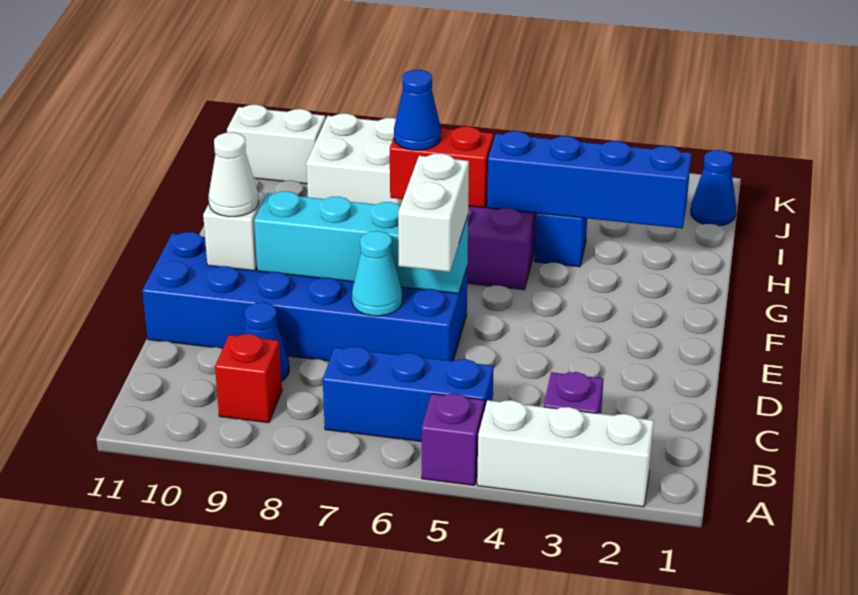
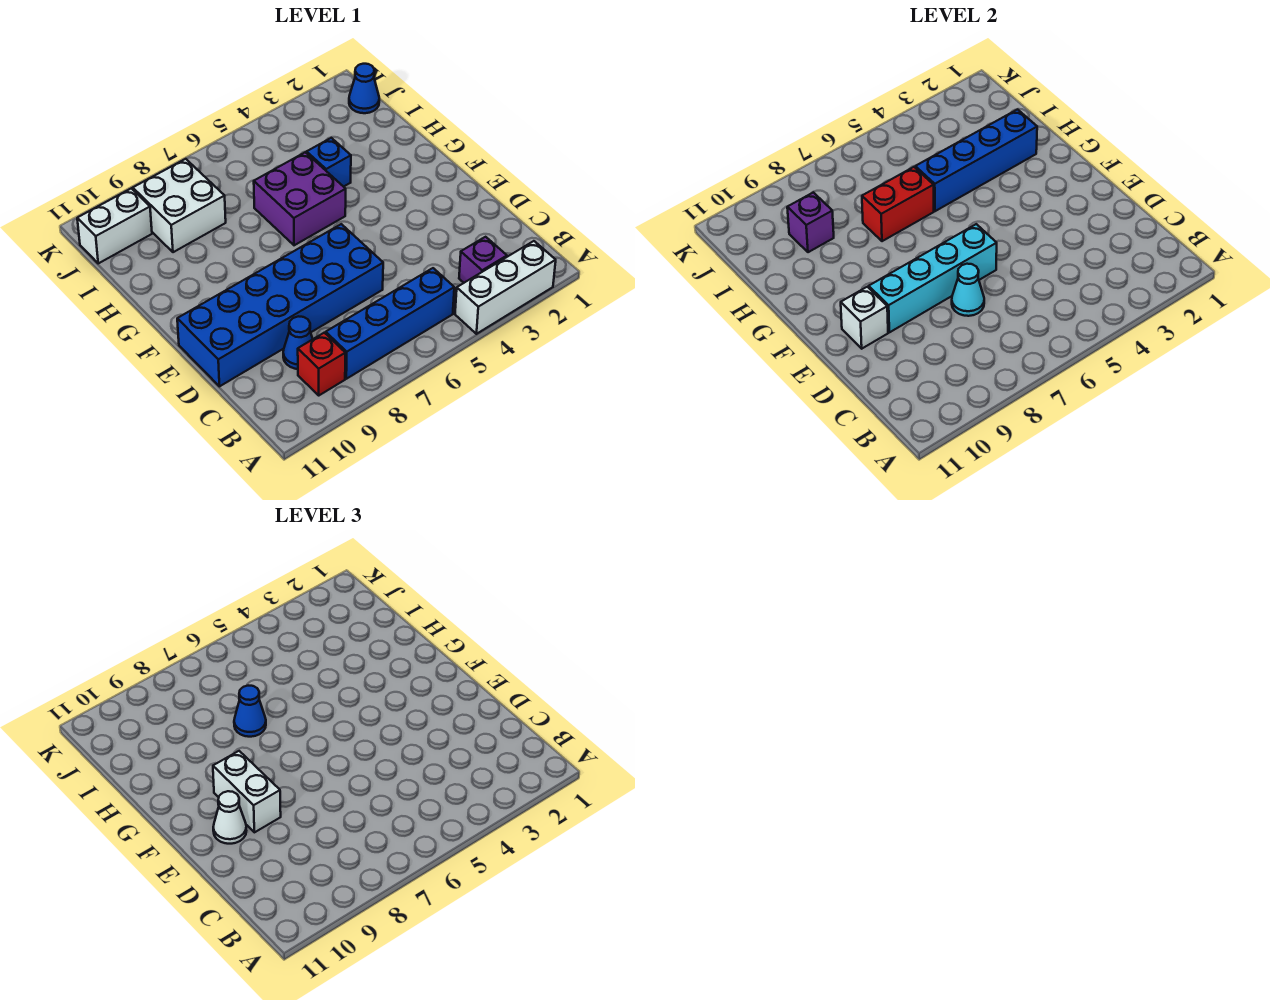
purple brick A5 level 1 -> purple brick I9 level 2
blue brick B5:B7 level 1 -> blue brick B5:B8 level 1
white brick D6:E6 level 3 -> white brick E9:F9 level 3

